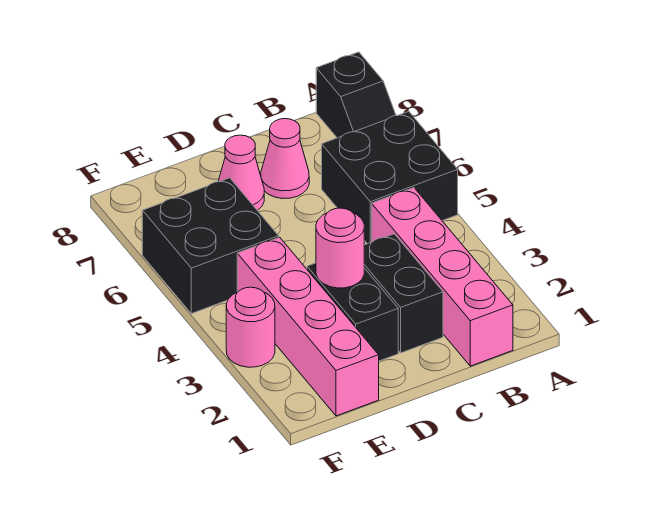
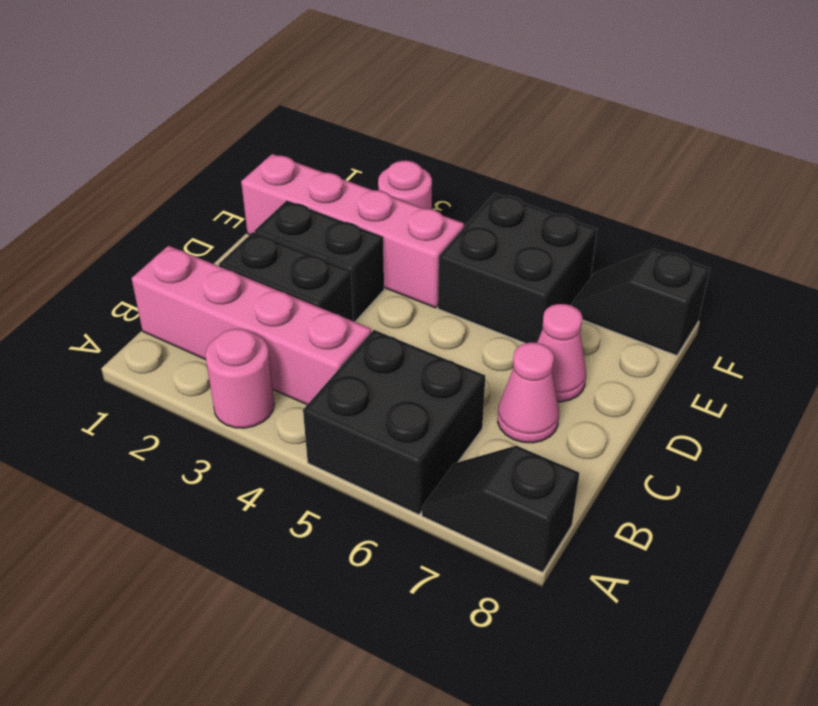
pink round brick D3 level 2 -> pink round brick A3 level 1
none -> black slope F7:F8 level 1 top 8

